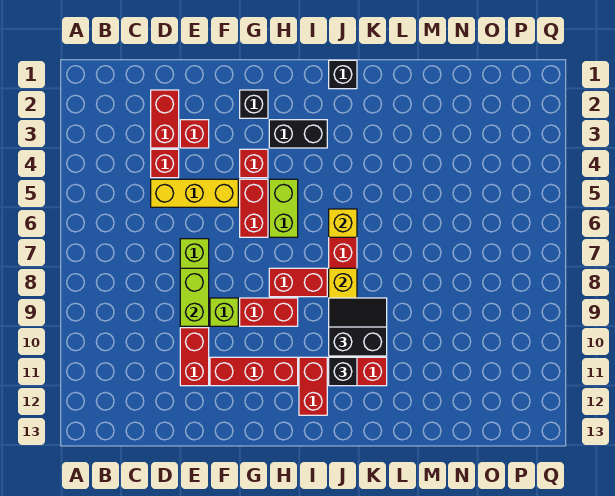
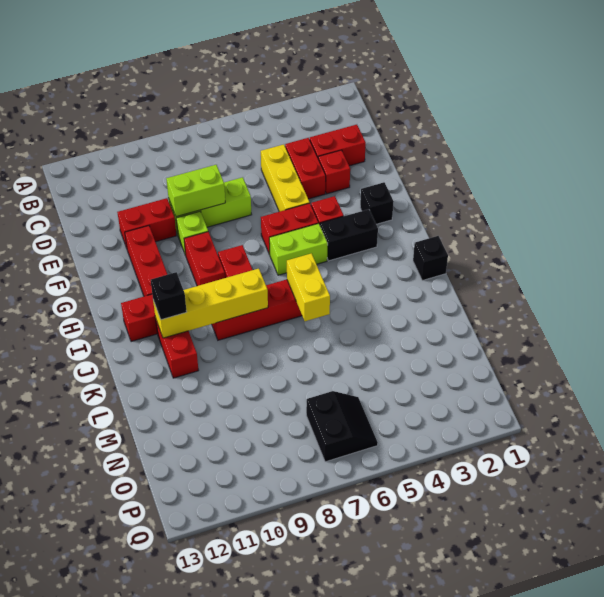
red brick D4 level 1 -> red brick D4:E4 level 1
black brick H3:I3 level 1 -> black brick H3:H4 level 1
yellow brick J6 level 2 -> yellow brick J6:K6 level 2
black slope J9:K10 level 3 top 10 -> black slope O6:P7 level 1 top 7

